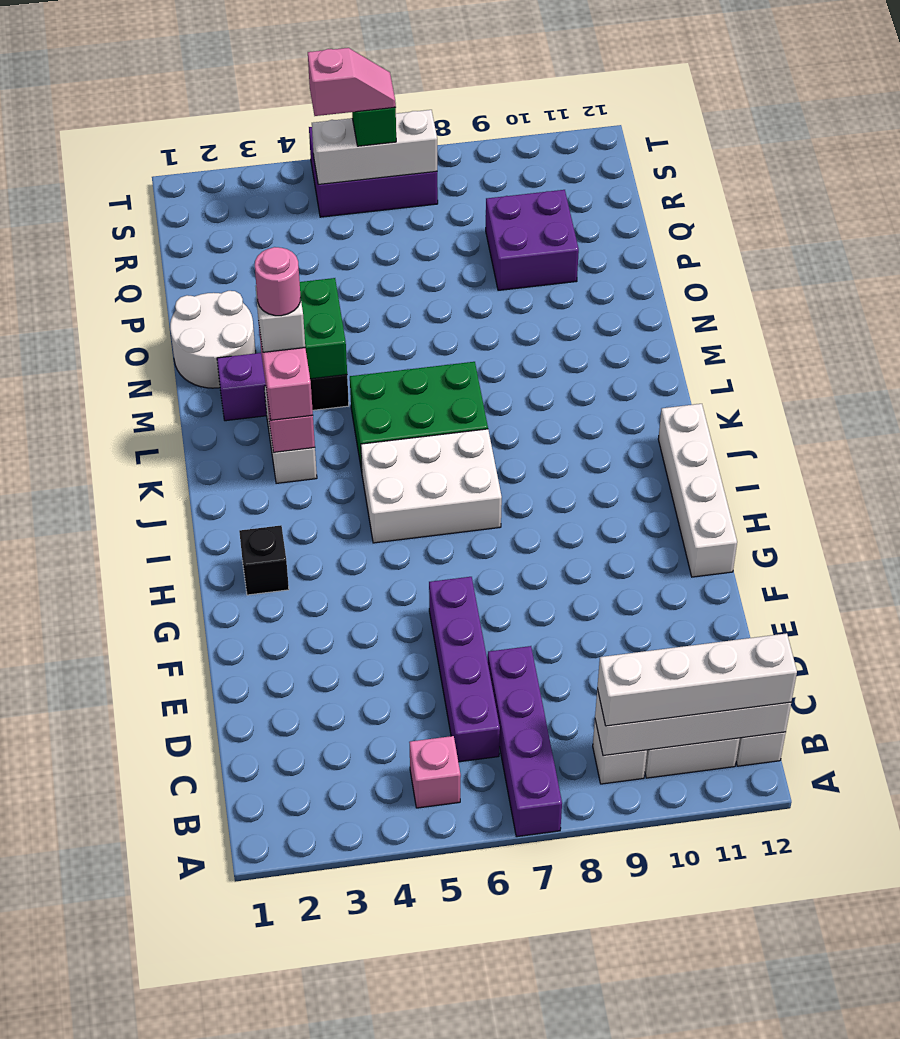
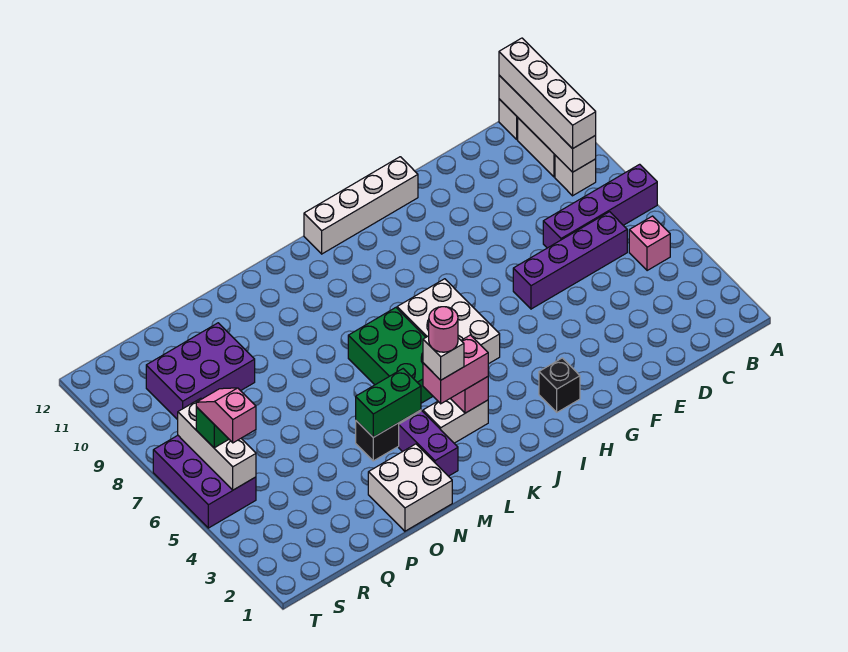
white round brick N1:O2 level 1 -> white brick N1:O2 level 1
purple brick P9:Q10 level 1 -> purple brick P9:R10 level 1

